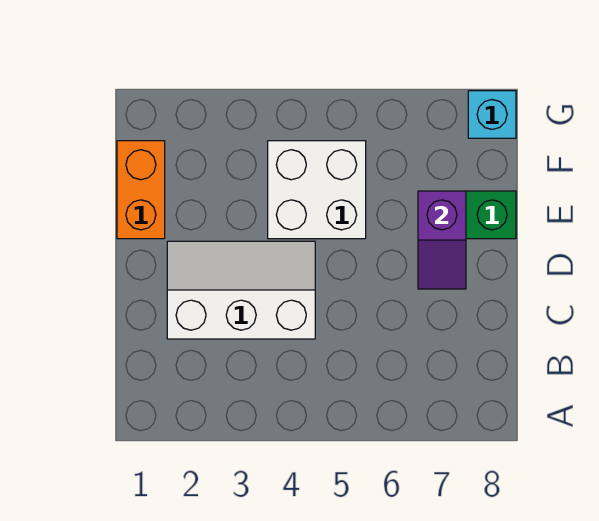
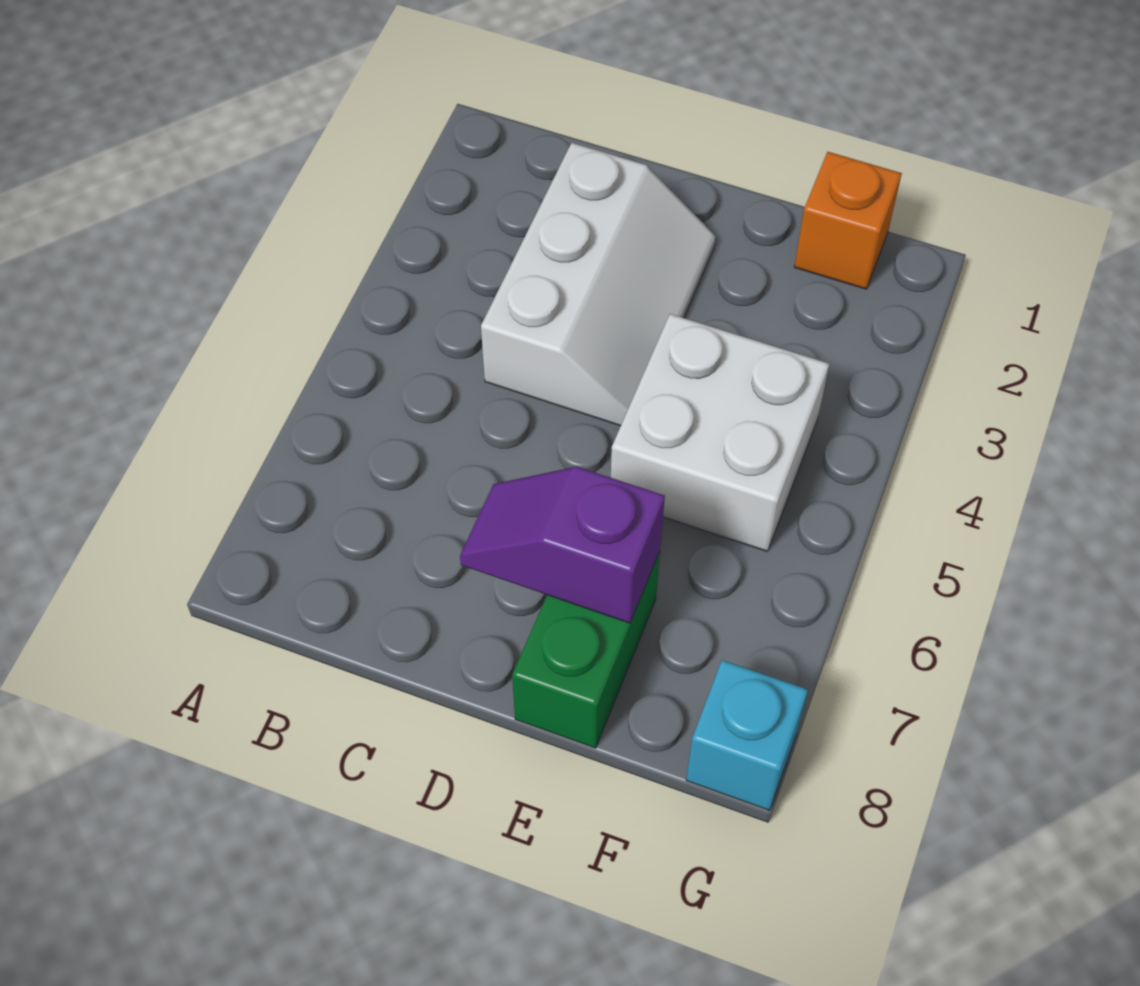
orange brick E1:F1 level 1 -> orange brick F1 level 1

